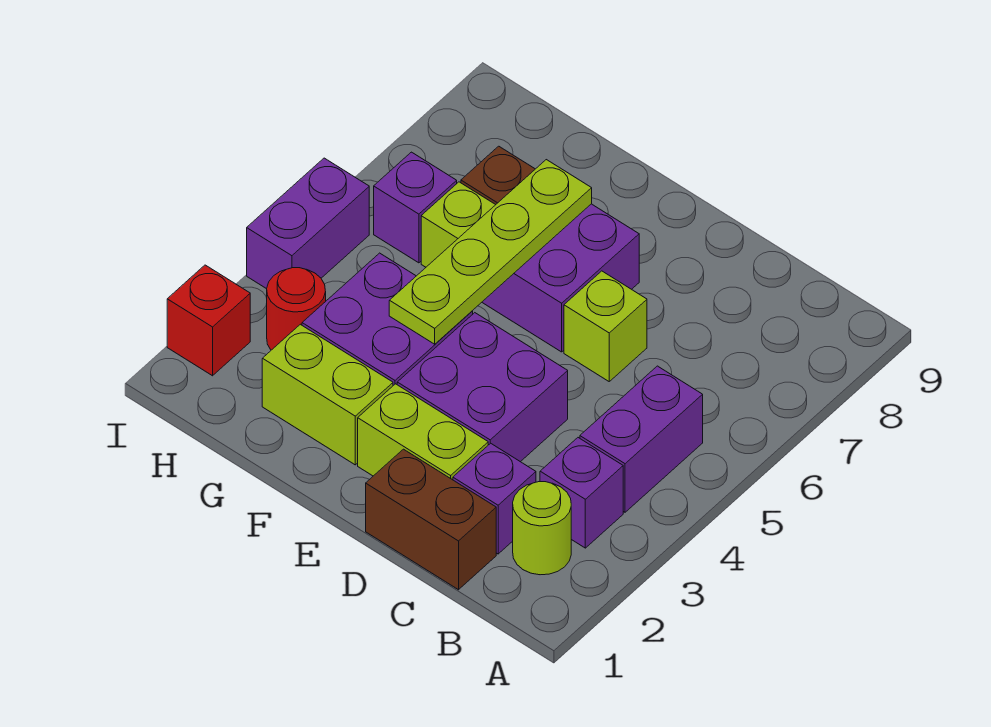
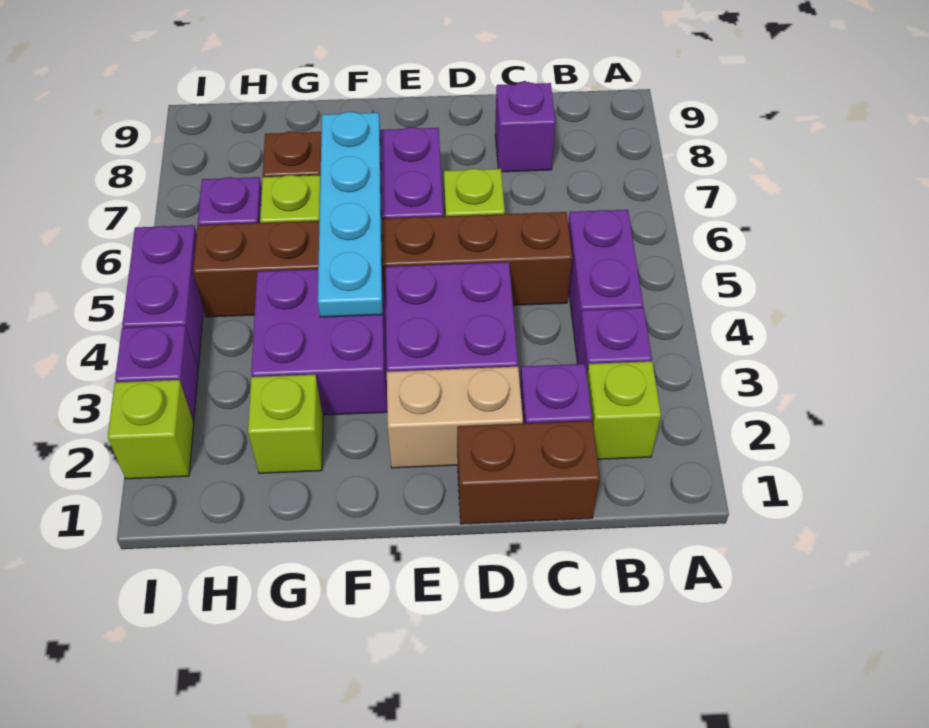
lime round brick B2 level 1 -> lime brick B2 level 1
none -> brown brick C5:H5 level 1
none -> purple brick C8 level 1
lime brick D2:E2 level 1 -> tan brick D2:E2 level 1
lime brick F2:G2 level 1 -> lime brick G2 level 1
lime plate F4:F7 level 2 -> cyan plate F4:F7 level 2
red round brick H3 level 1 -> none
red brick I2 level 1 -> lime brick I2 level 1
none -> purple brick I3 level 1

